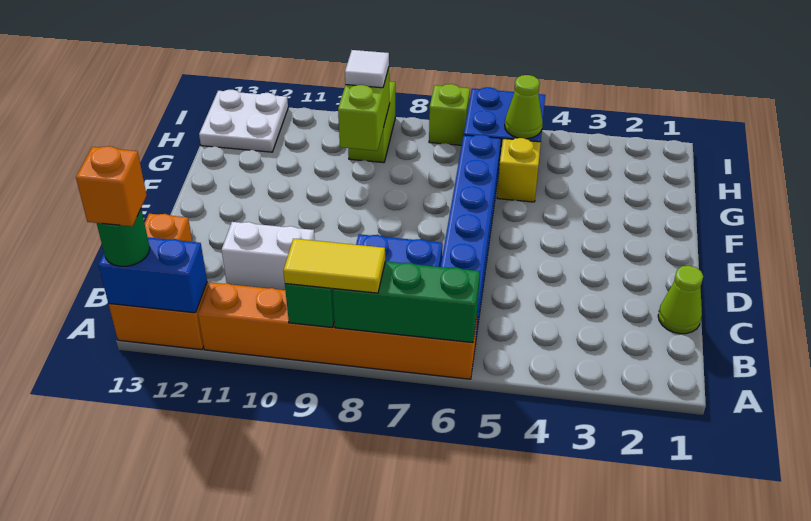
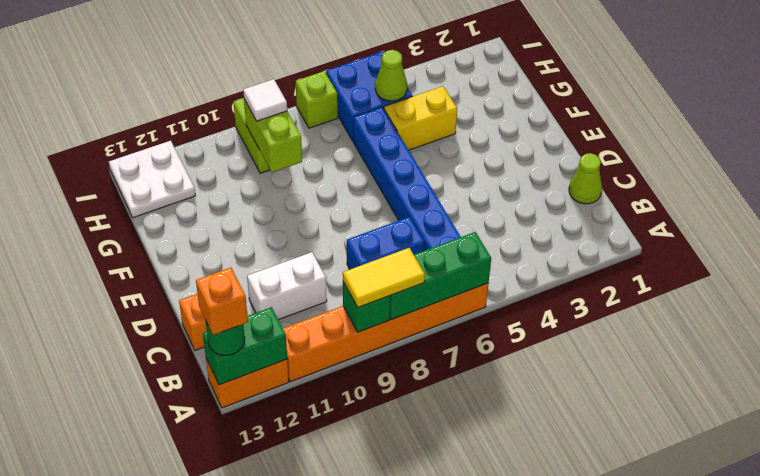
blue brick A12:A13 level 2 -> green brick A12:A13 level 2
yellow brick G5 level 1 -> yellow brick G4:G5 level 1

